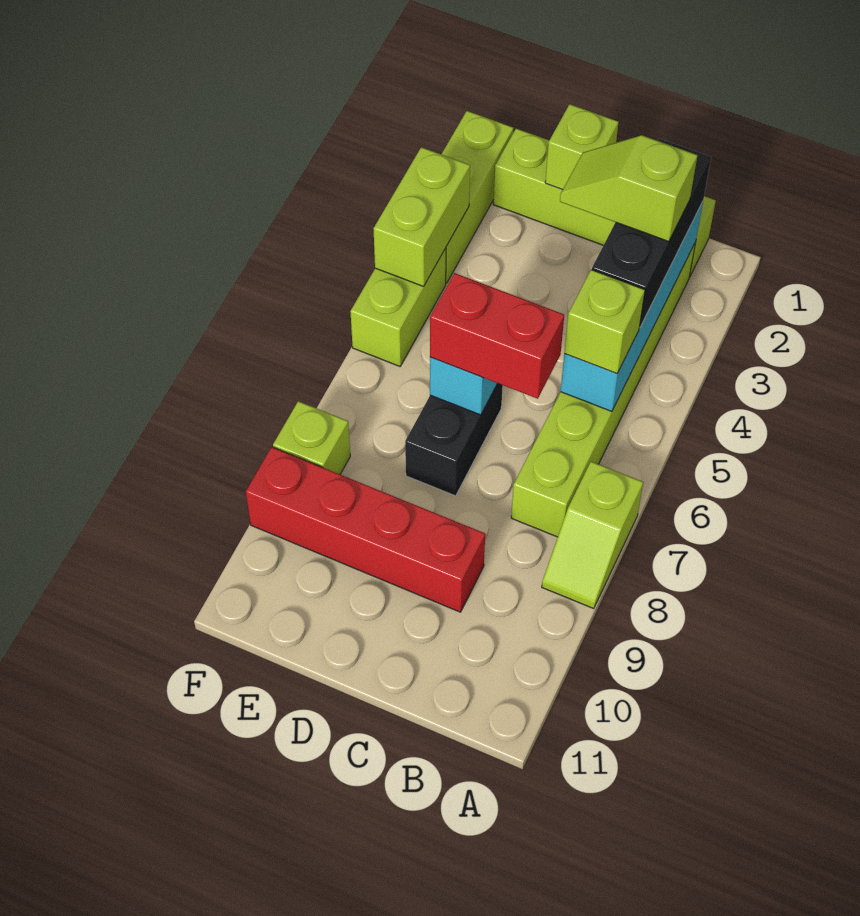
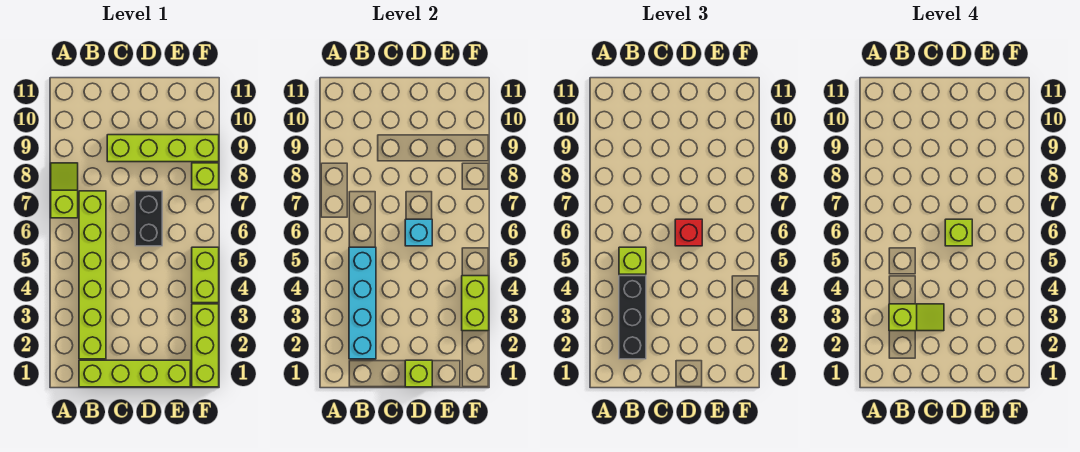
red brick C6:D6 level 3 -> red brick D6 level 3
red brick C9:F9 level 1 -> lime brick C9:F9 level 1
none -> lime brick D6 level 4

